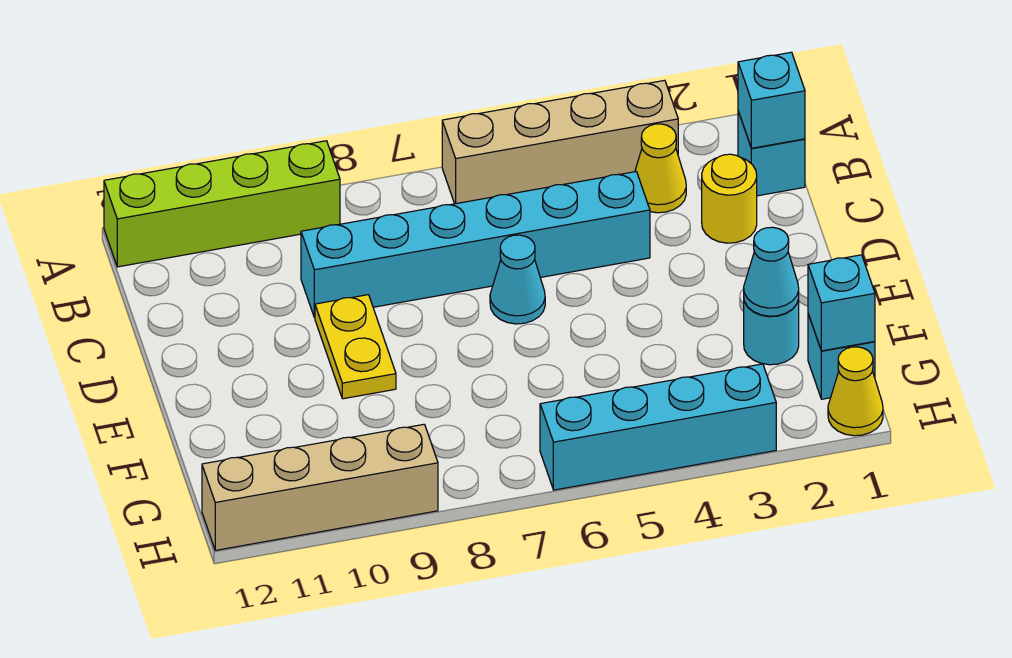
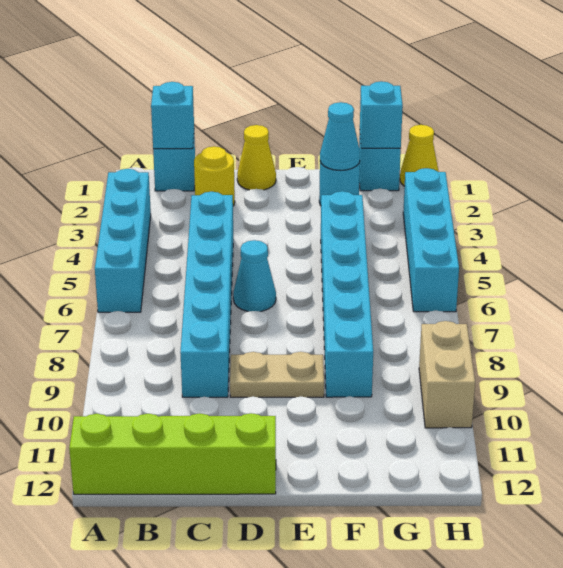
tan brick A3:A6 level 1 -> cyan brick A3:A6 level 1
lime brick A9:A12 level 1 -> lime brick A12:D12 level 1
yellow cone B3 level 1 -> yellow cone D1 level 1
yellow plate D9:E9 level 1 -> tan plate D9:E9 level 1
none -> cyan brick F4:F9 level 1
tan brick H9:H12 level 1 -> tan brick H9:H10 level 1

